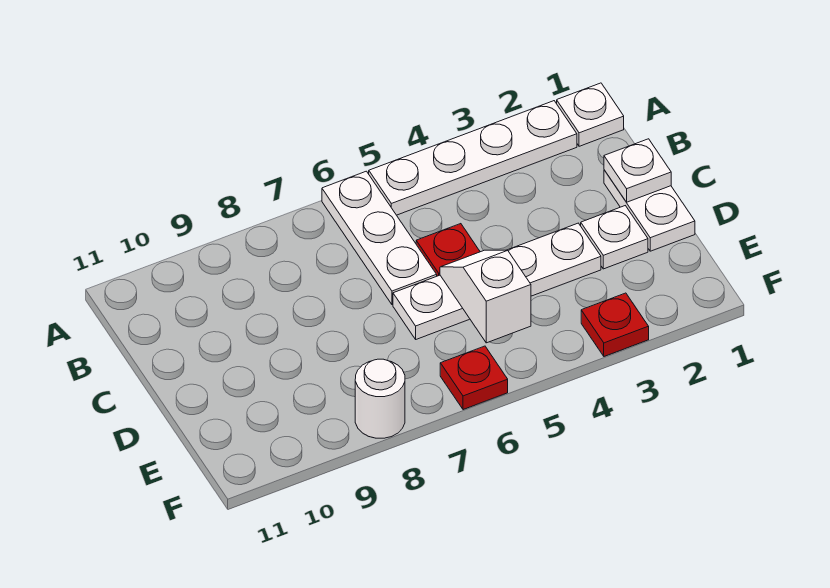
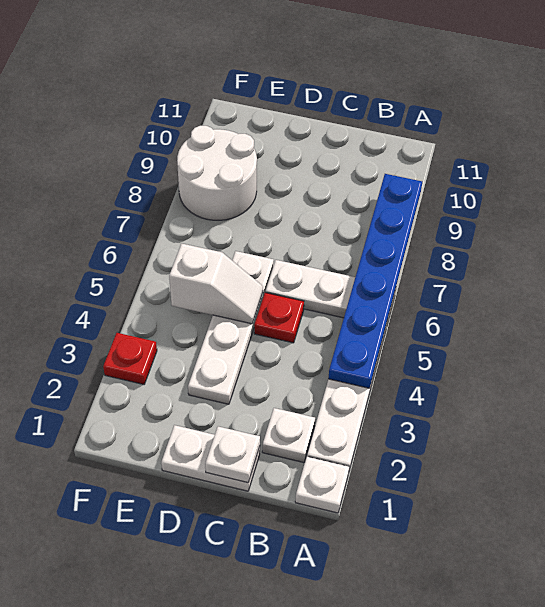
none -> blue plate A4:A9 level 2
white plate D2 level 1 -> white plate B2 level 1
red plate F6 level 1 -> none
white round brick F8 level 1 -> white round brick E8:F9 level 1

